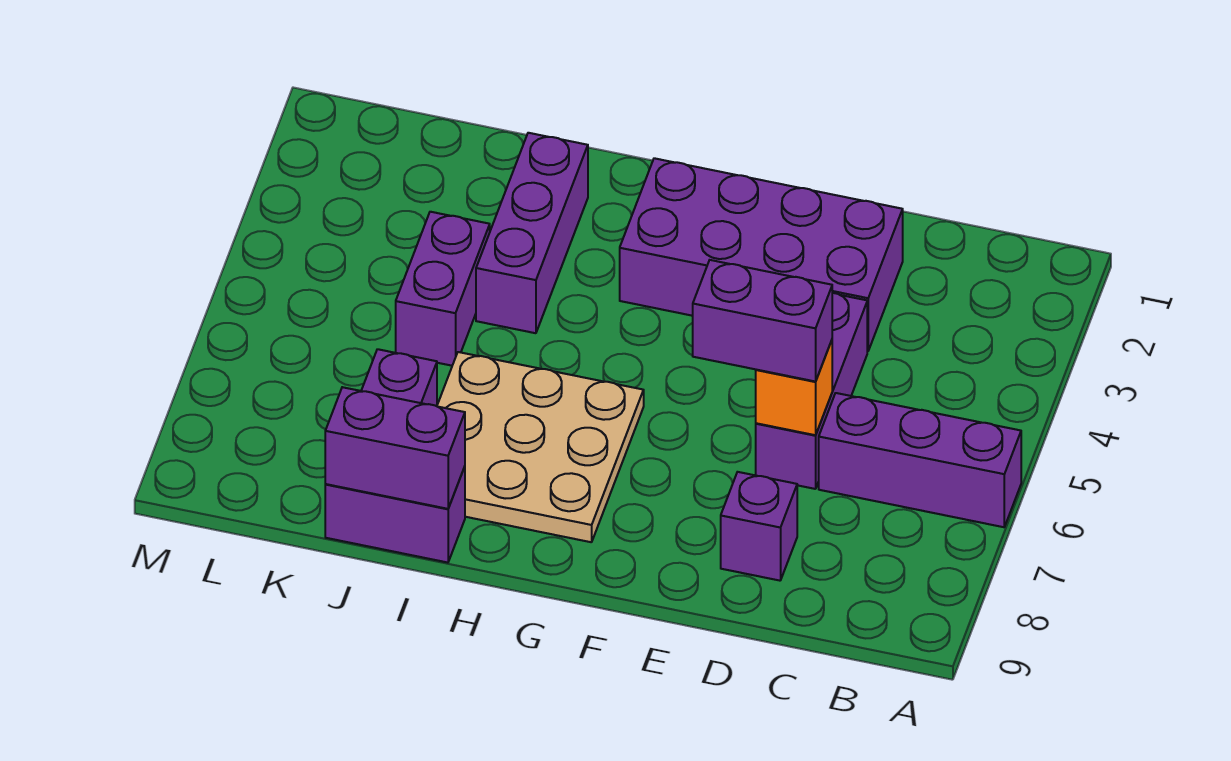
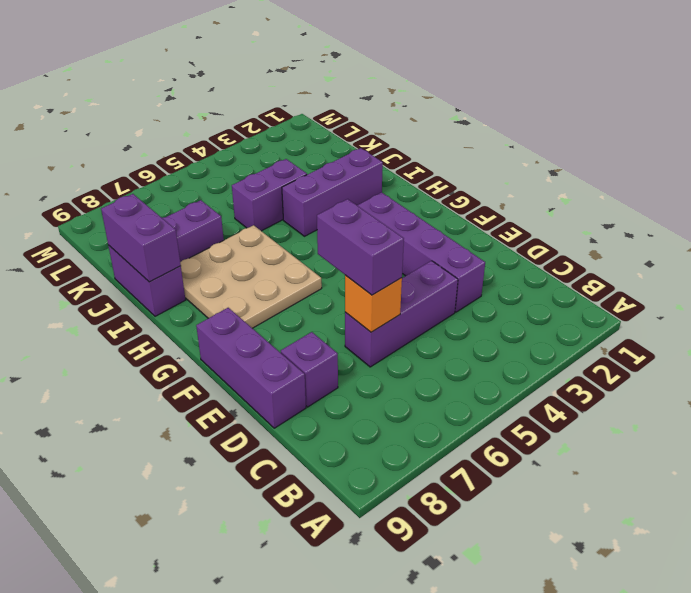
purple brick A6:C6 level 1 -> purple brick D9:F9 level 1
purple brick D2:G3 level 1 -> purple brick D3:G3 level 1

